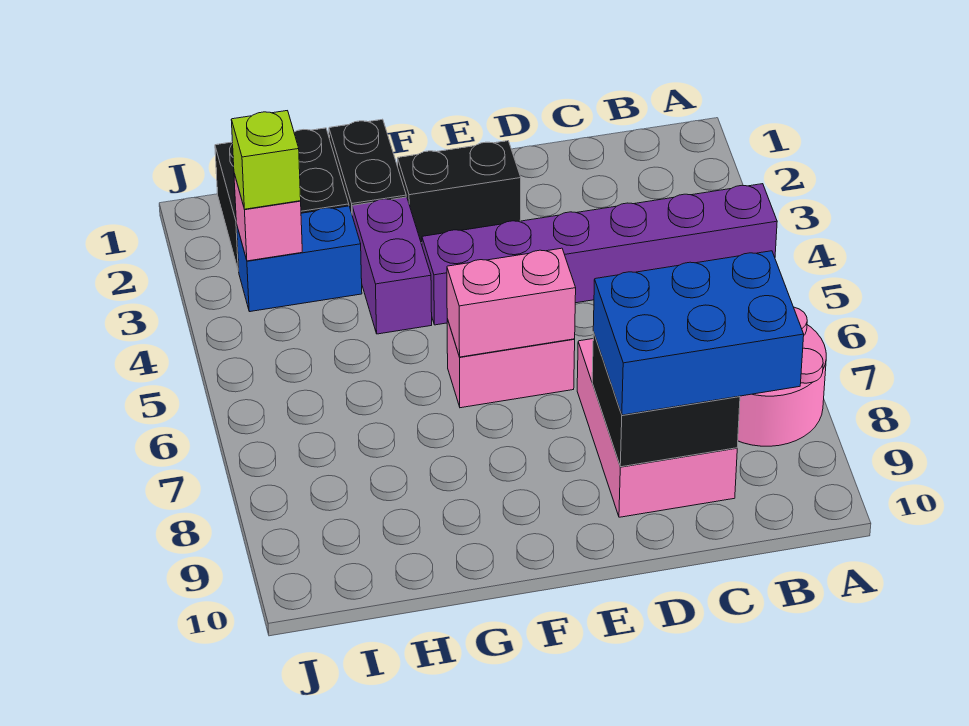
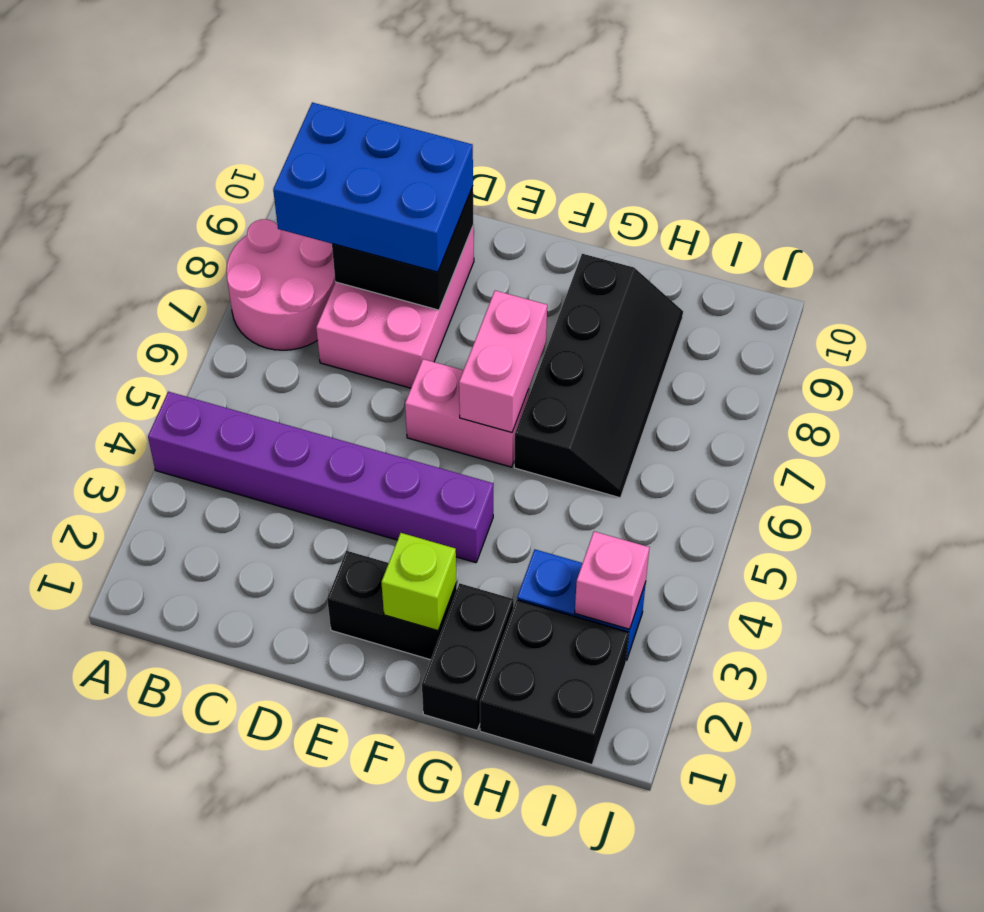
pink brick E6:F6 level 2 -> pink brick F6:F7 level 2
purple brick G3:G4 level 1 -> none
none -> black slope G6:H9 level 1 top G
lime brick I3 level 3 -> lime brick F2 level 2

